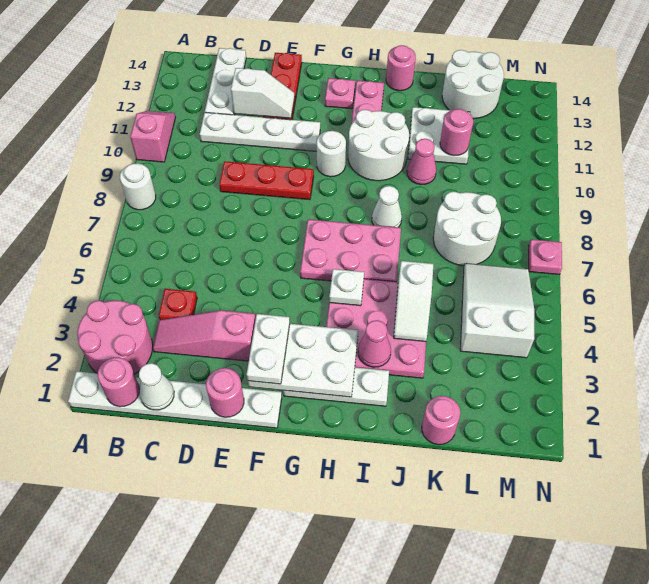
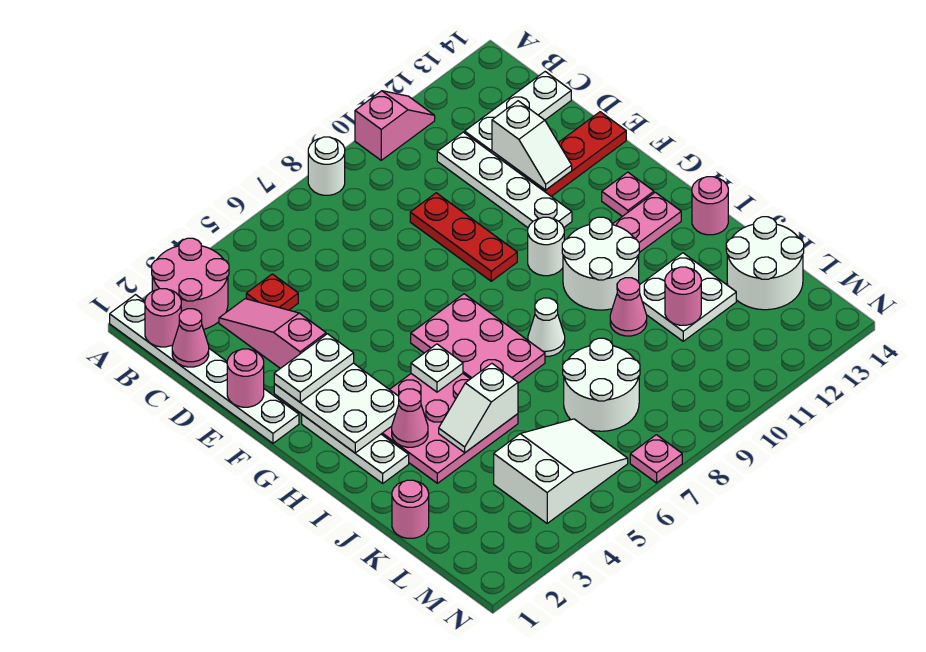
white cone C1 level 2 -> pink cone C1 level 2

